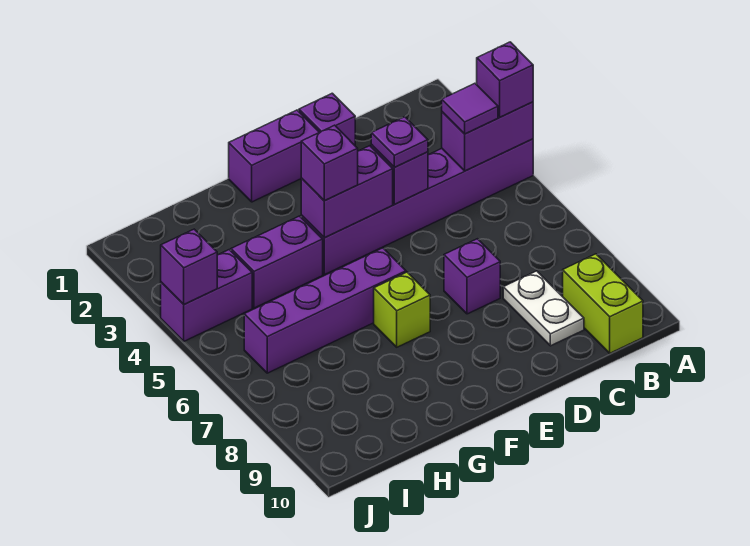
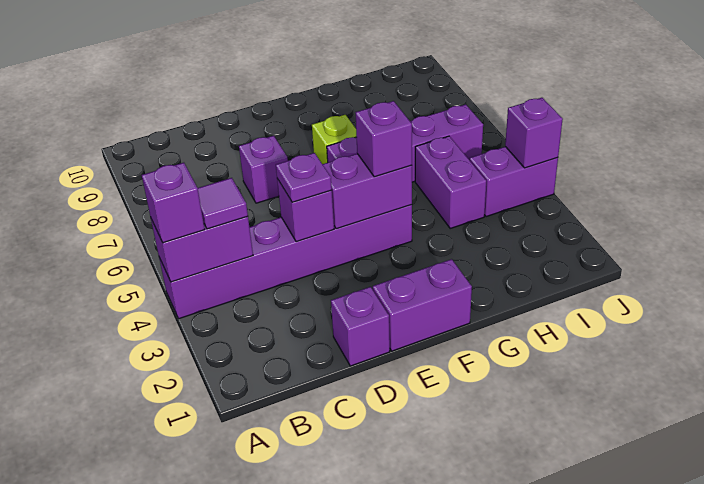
lime brick B9:B10 level 1 -> none
white plate C8:C9 level 1 -> none
purple brick G4:H4 level 1 -> purple brick H4:H5 level 1

